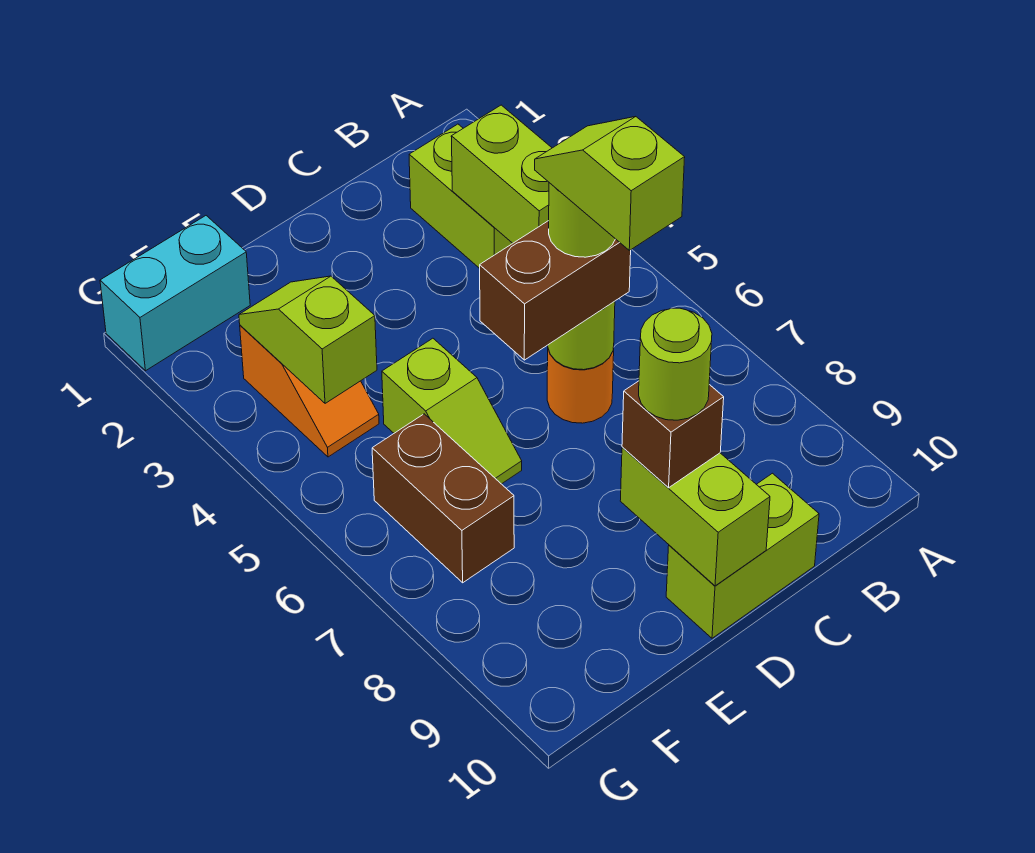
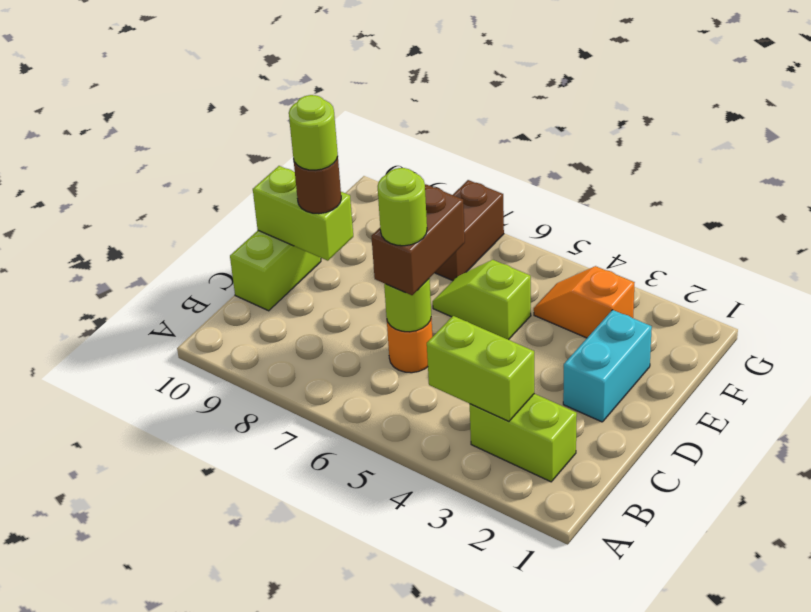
lime slope C6:C7 level 5 top 7 -> none
brown brick D9 level 3 -> brown round brick D9 level 3
cyan brick F1:G1 level 1 -> cyan brick D2:E2 level 1
lime slope F3:F4 level 2 top 4 -> none
brown brick F6:F7 level 1 -> brown brick F7:G7 level 1

